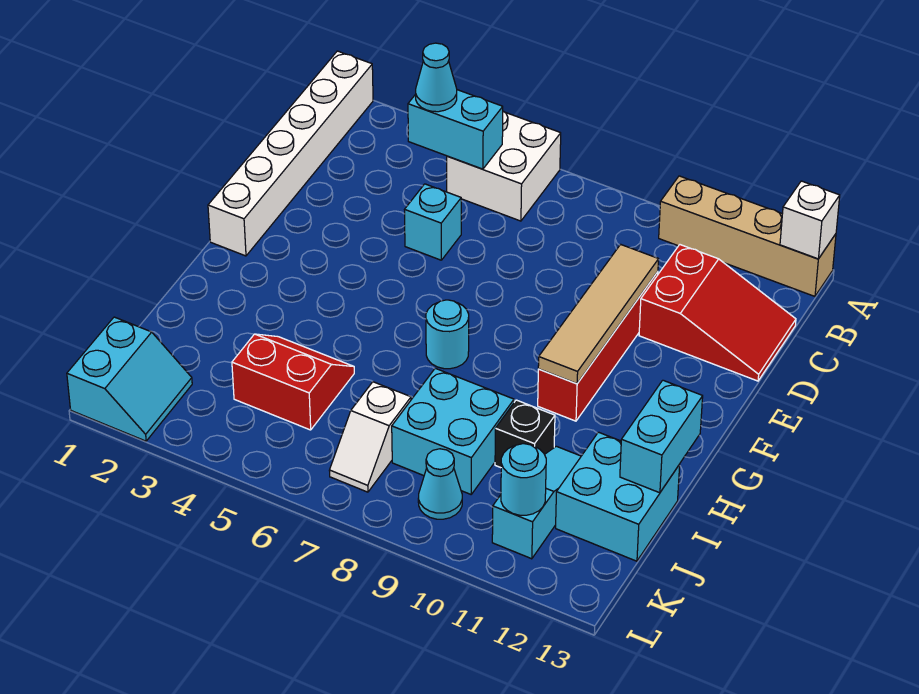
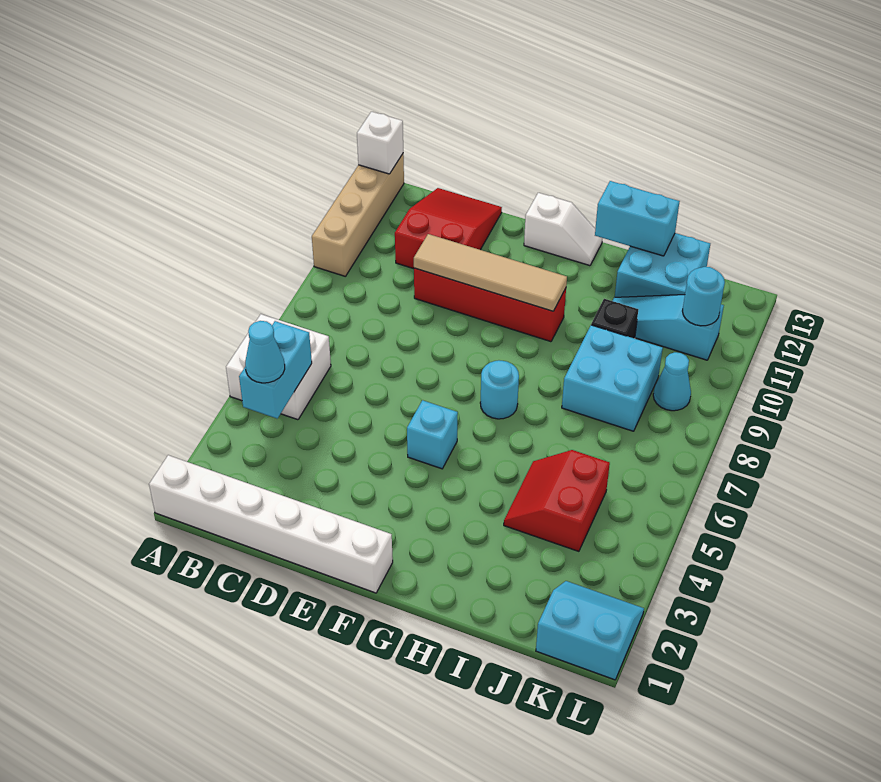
cyan brick D5 level 1 -> cyan brick F5 level 1
white slope J7:K7 level 1 top J -> white slope F13:G13 level 1 top F

